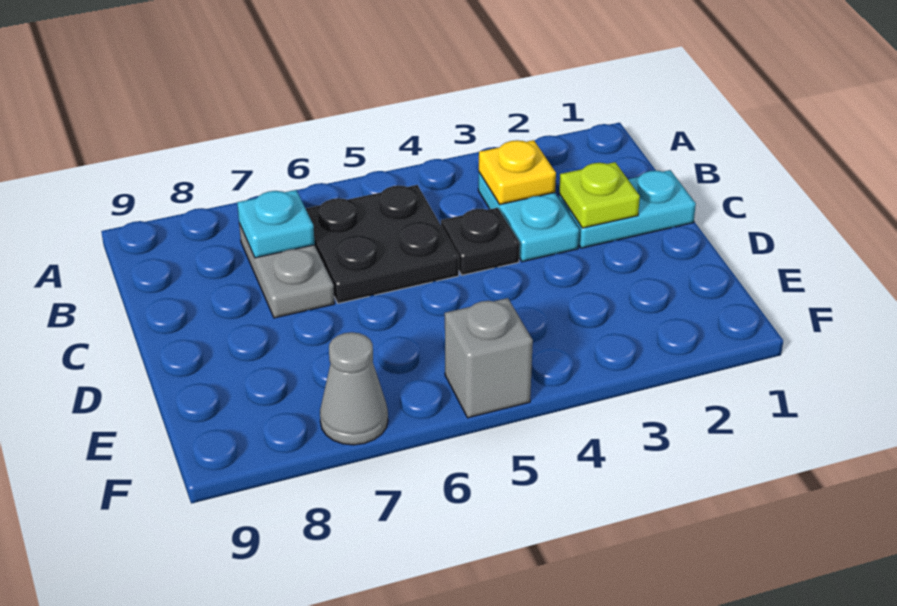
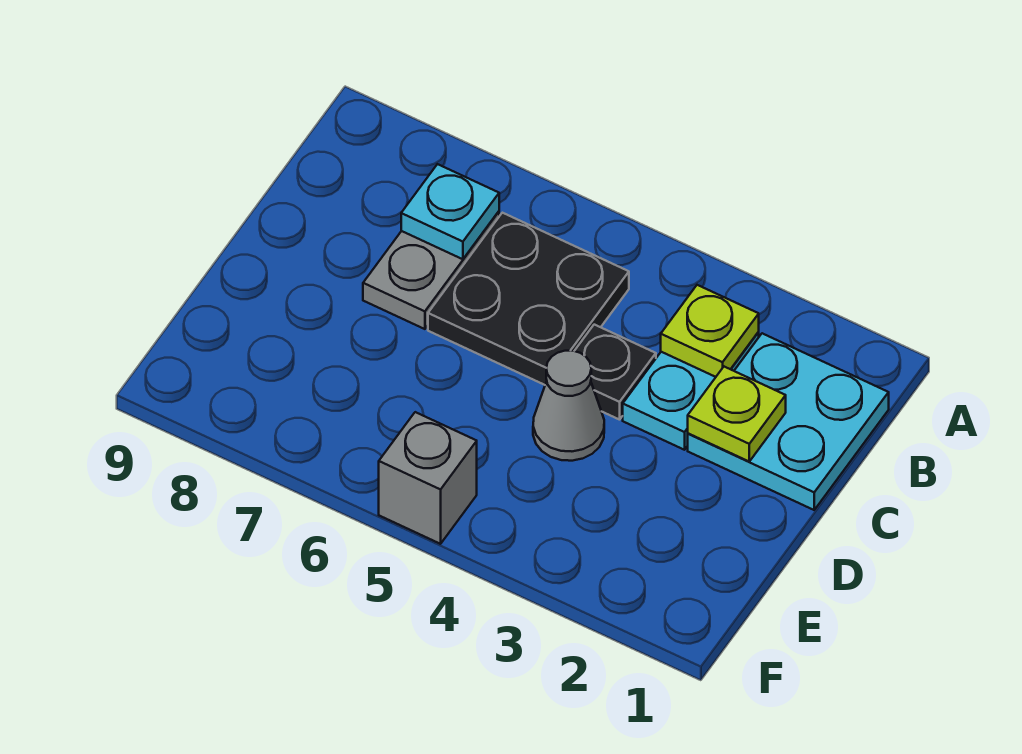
yellow plate B3 level 2 -> lime plate B3 level 2
cyan plate C1:C2 level 1 -> cyan plate B1:C2 level 1
grey cone F7 level 1 -> grey cone D4 level 1

